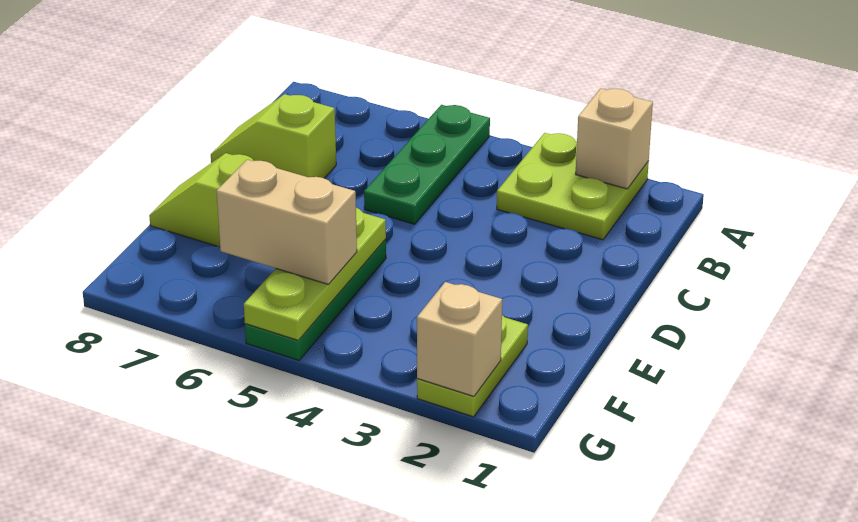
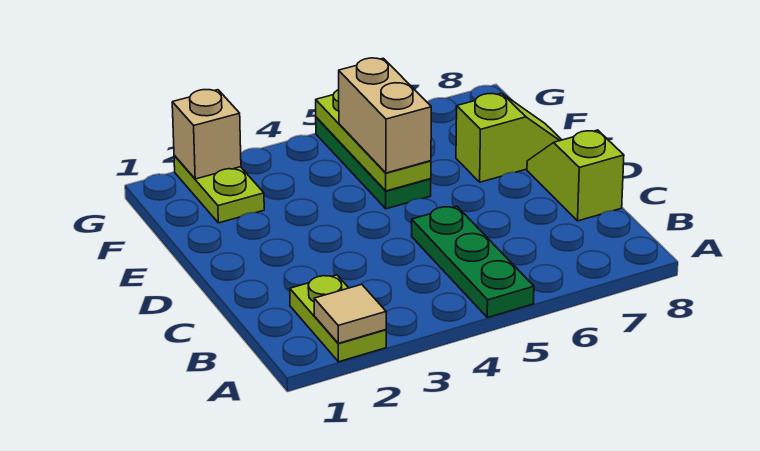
lime plate A2:B3 level 1 -> lime plate A2:B2 level 1
tan brick A2 level 2 -> tan tile A2 level 2
lime slope C7:C8 level 1 top 7 -> lime slope C8:D8 level 1 top C
tan brick F5:F6 level 3 -> tan brick E5:F5 level 3

